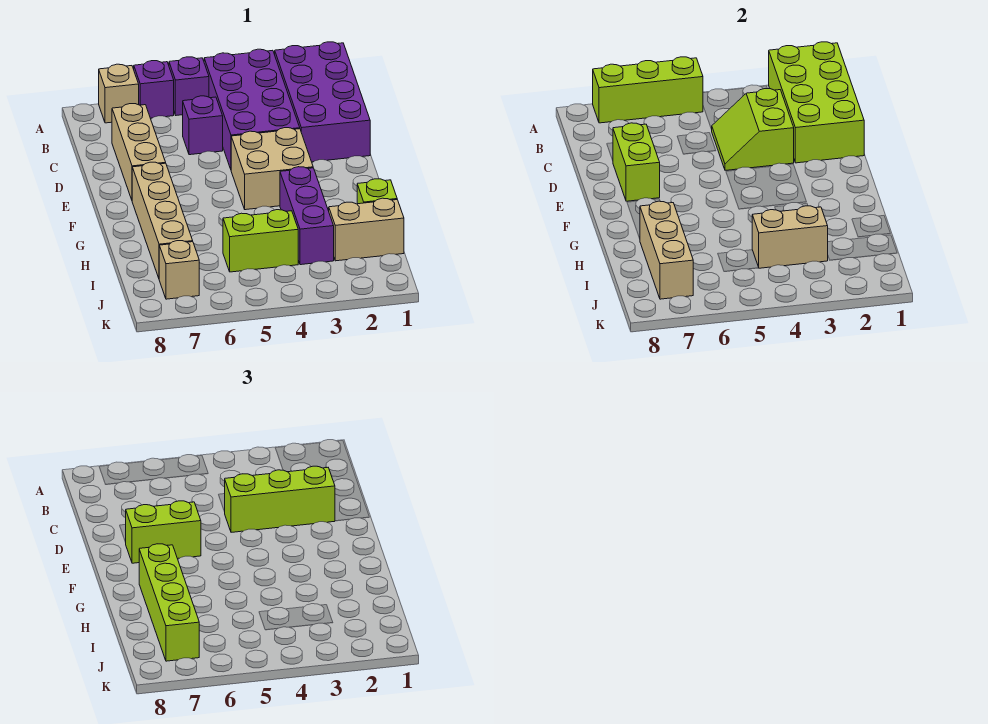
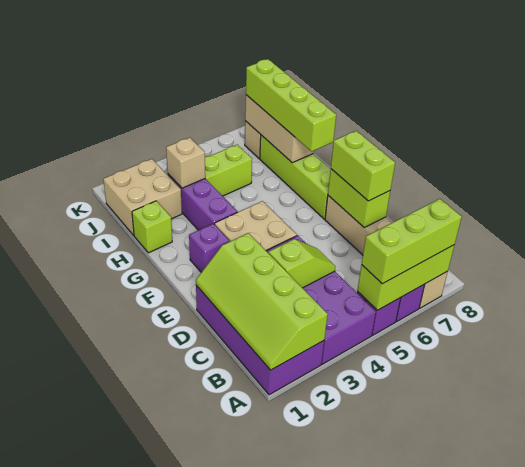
lime brick A1:D2 level 2 -> lime slope A1:D2 level 2 top 2
lime slope C3:D4 level 2 top 3 -> lime slope C3:C4 level 2 top 3
purple brick C5 level 1 -> purple brick F2 level 1
lime brick D2:D4 level 3 -> lime brick A5:A7 level 3
lime brick E6:E7 level 3 -> lime brick D7:E7 level 3
tan brick F7:I7 level 1 -> lime brick F7:I7 level 1
tan brick I1:I2 level 1 -> tan brick I1:J2 level 1
tan brick I3:I4 level 2 -> tan brick I3 level 2

